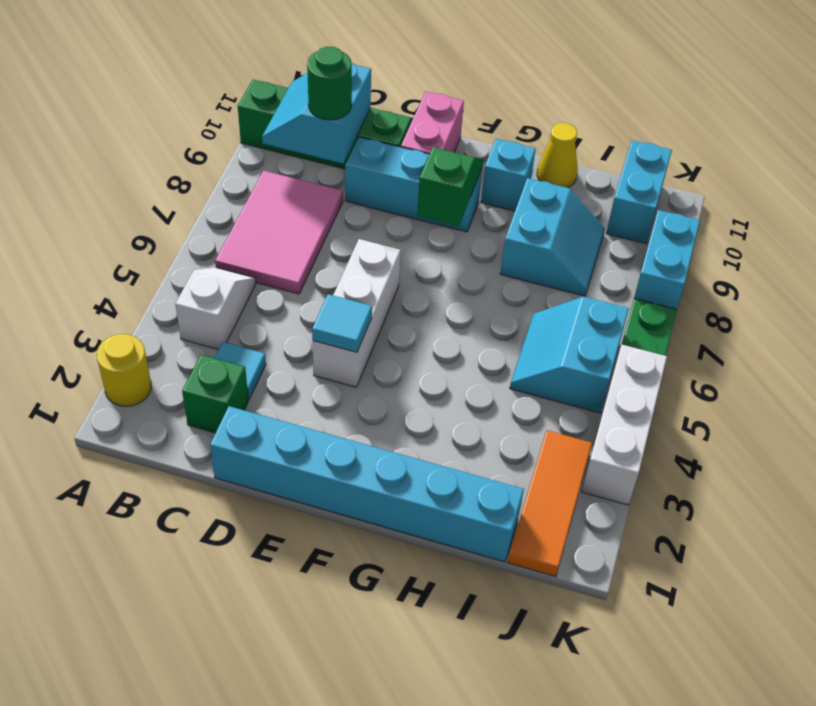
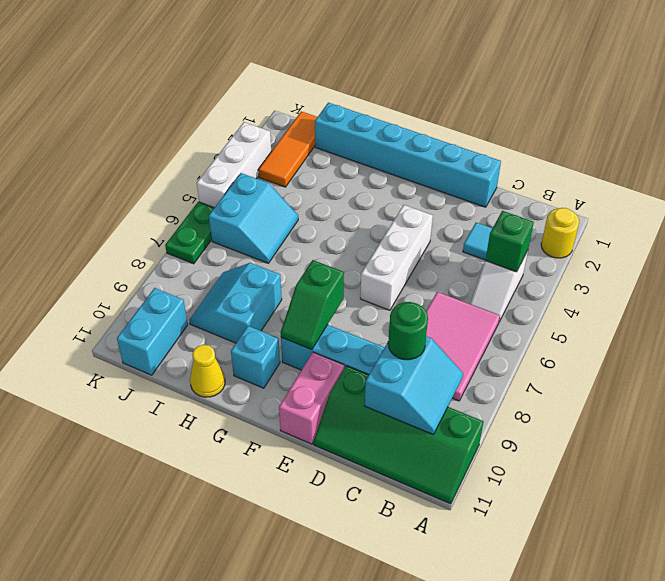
green brick C2 level 1 -> green brick B4 level 2
cyan tile E4 level 2 -> none
cyan brick K8:K9 level 1 -> none

